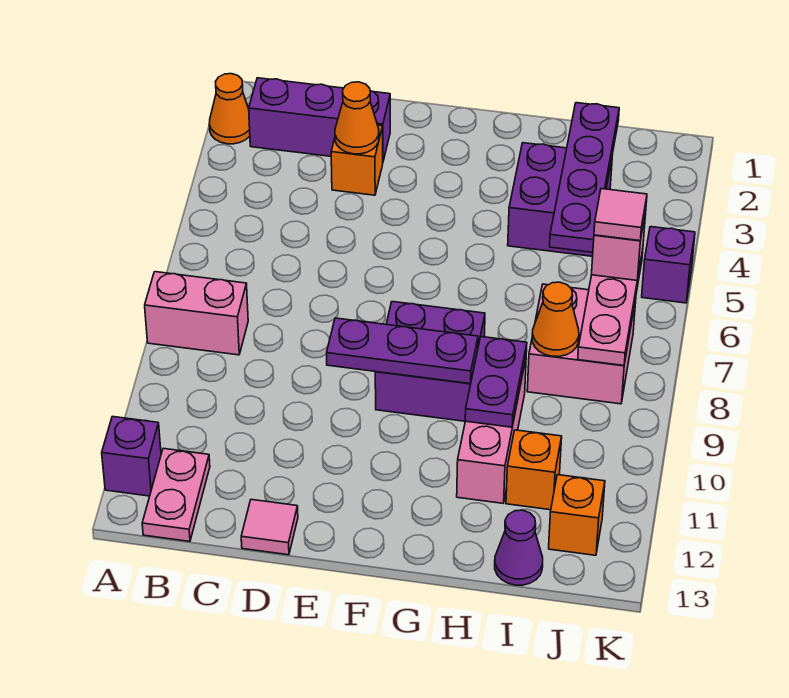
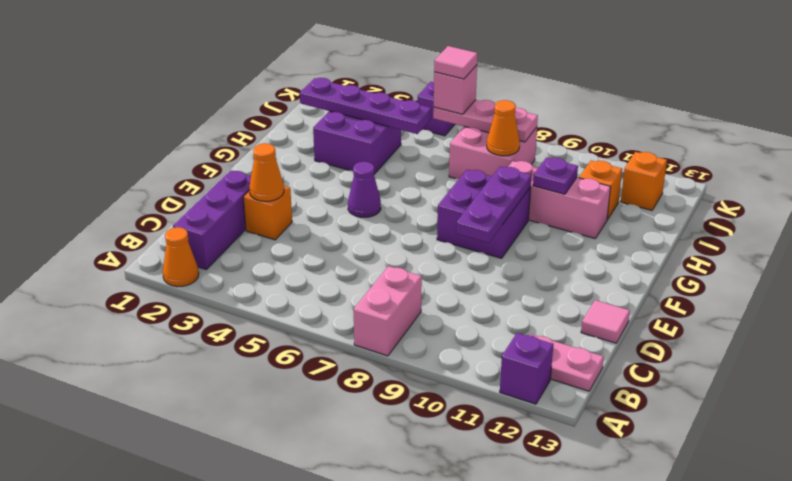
purple plate H9:H10 level 2 -> purple plate H10 level 2
purple cone I13 level 1 -> purple cone F5 level 1

